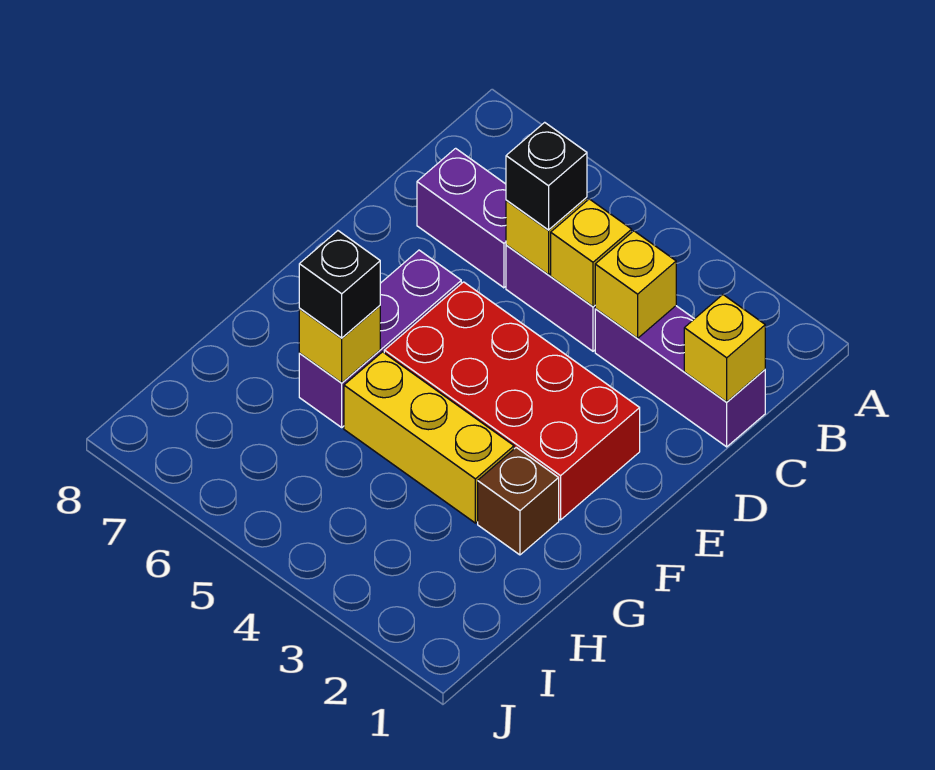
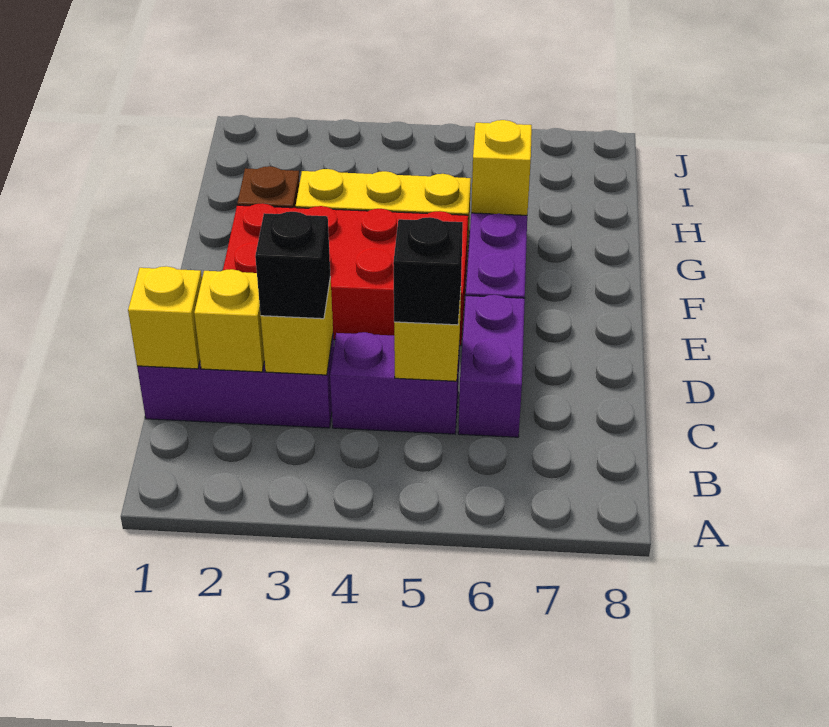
yellow brick C4 level 2 -> yellow brick C2 level 2
purple brick C6:C7 level 1 -> purple brick C6:D6 level 1
black brick G6 level 3 -> black brick C3 level 3

